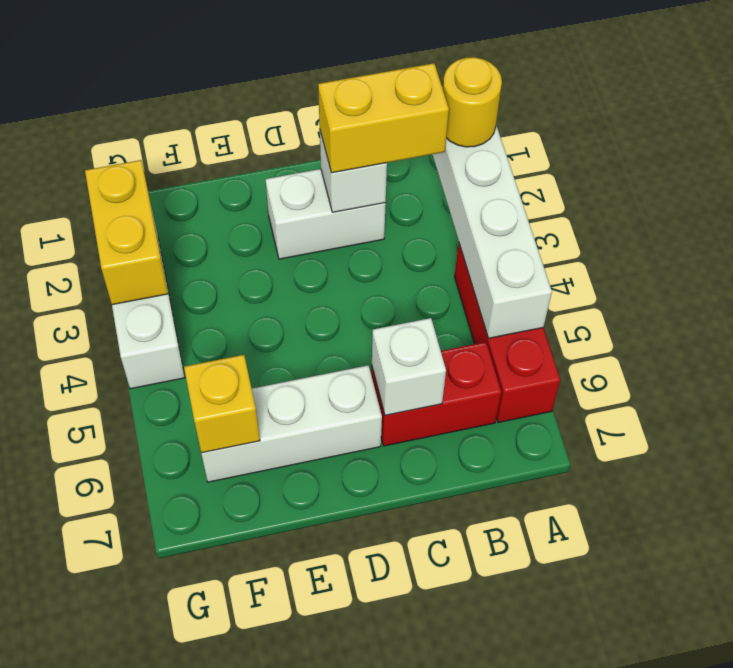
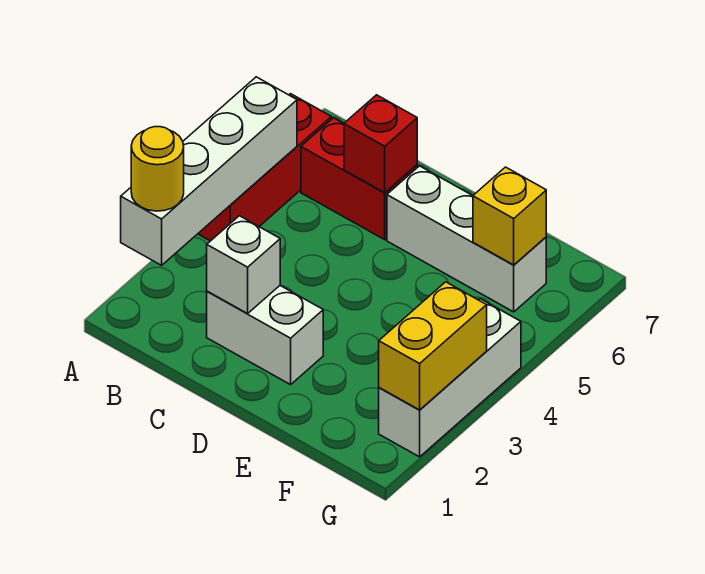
yellow brick B2:C2 level 3 -> none
white brick C6 level 2 -> red brick C6 level 2

